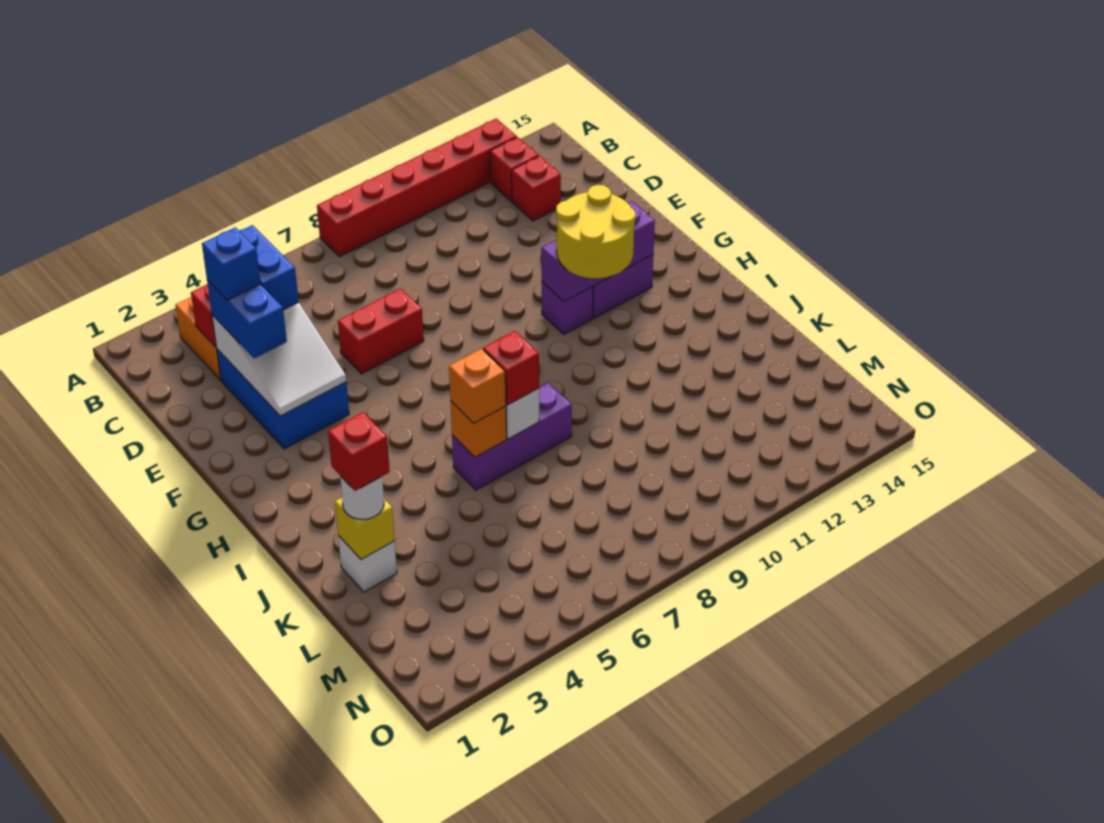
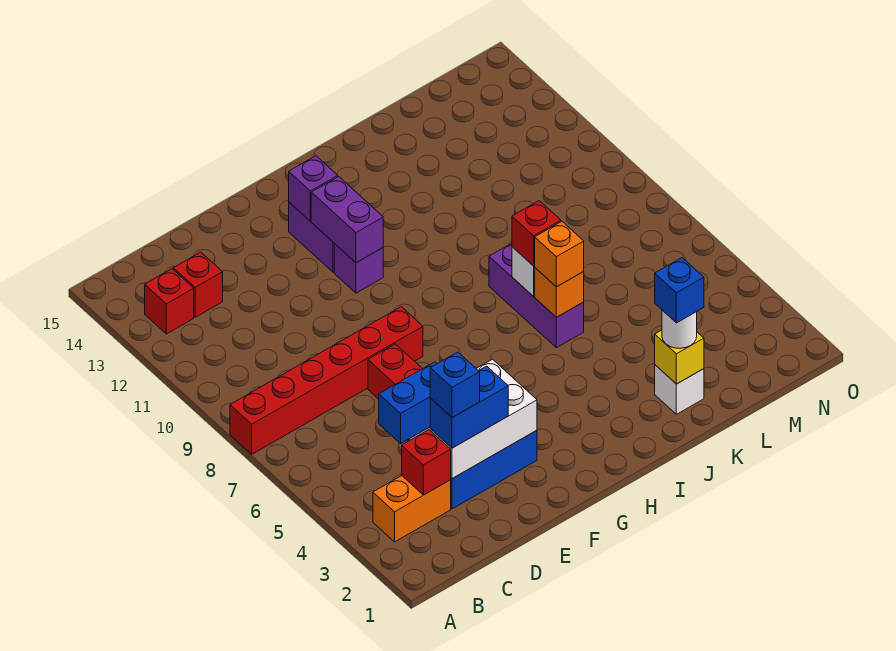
red brick A8:A13 level 1 -> red brick A8:F8 level 1
white slope D3:F4 level 2 top D -> white brick D3:F4 level 2
yellow round brick G11:H12 level 3 -> none
red brick K2 level 4 -> blue brick K2 level 4

